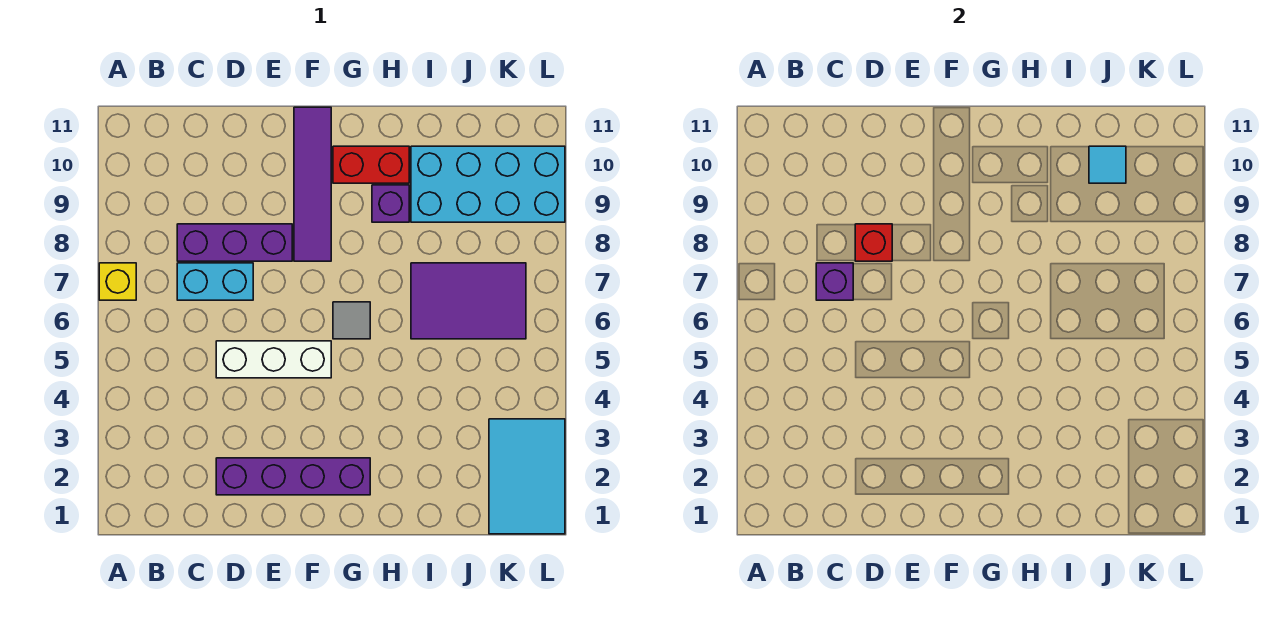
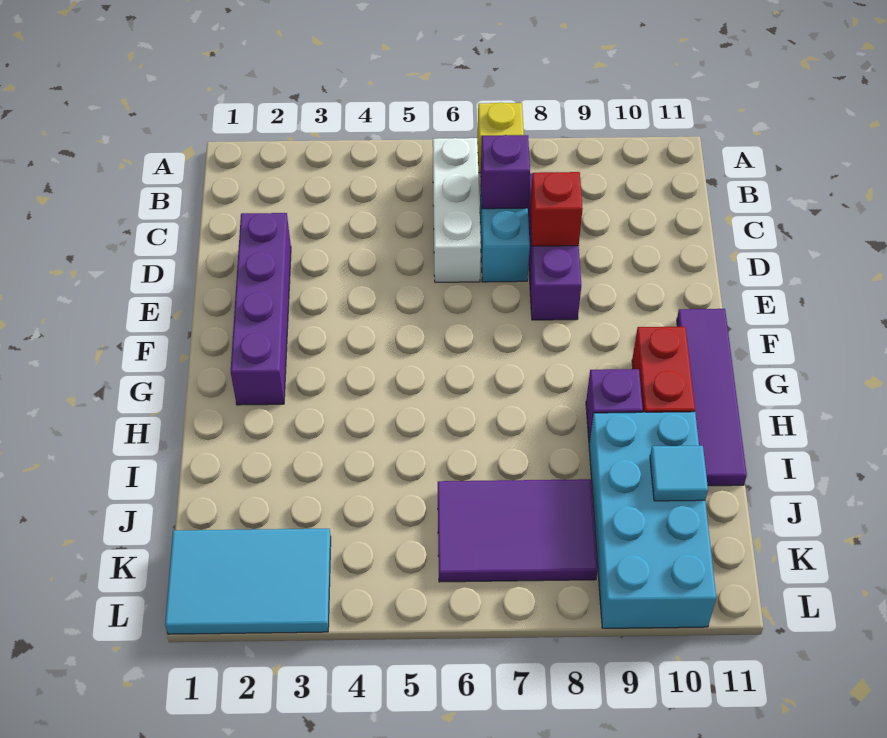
white brick D5:F5 level 1 -> white brick B6:D6 level 1
purple tile F8:F11 level 1 -> purple tile F11:I11 level 1
grey tile G6 level 1 -> none
purple tile I6:K7 level 1 -> purple tile J6:K8 level 1

